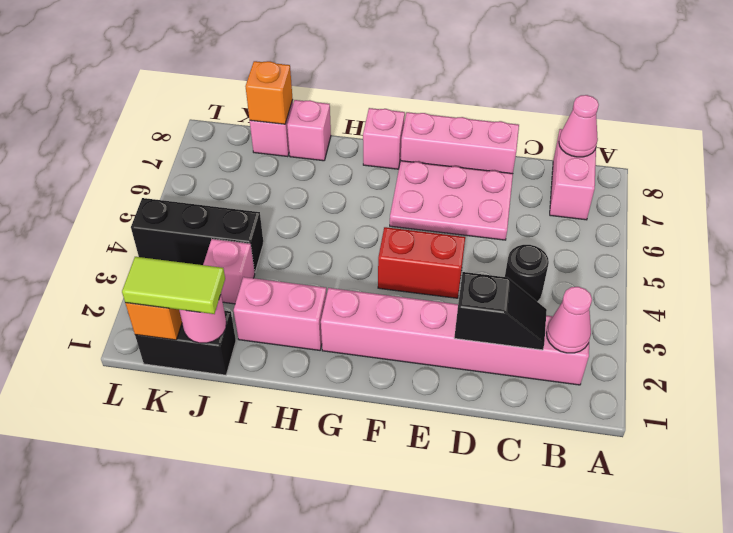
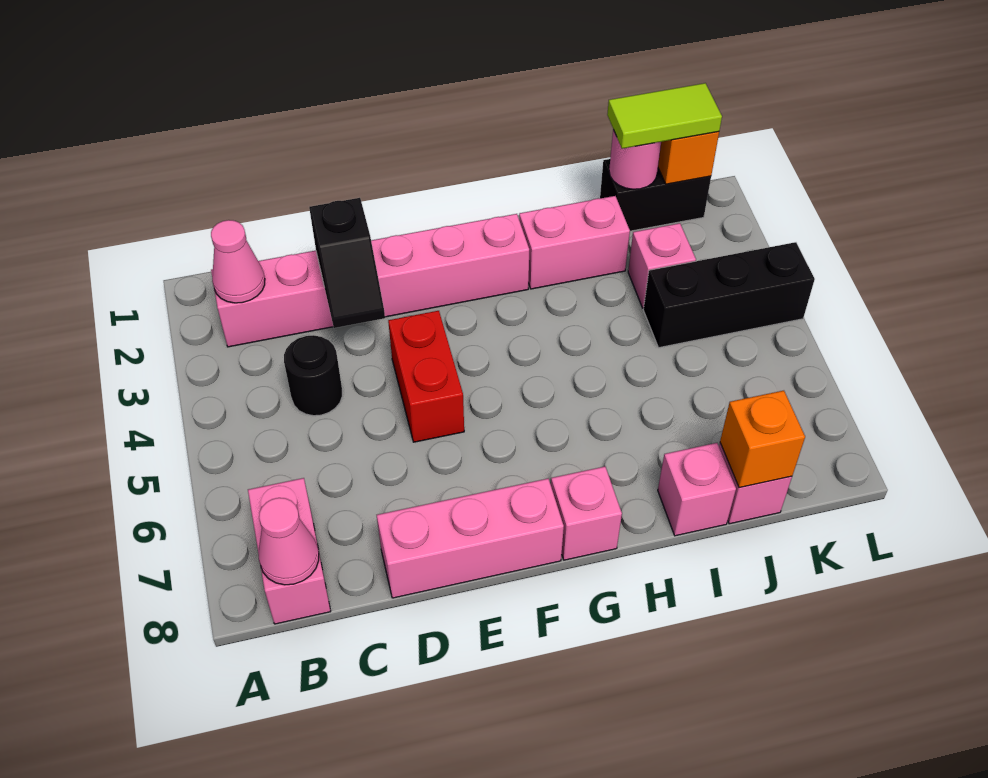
black slope C2:D2 level 2 top D -> black slope D2:D3 level 2 top 2
pink plate D6:F7 level 1 -> none
red brick E4:F4 level 1 -> red brick E4:E5 level 1

